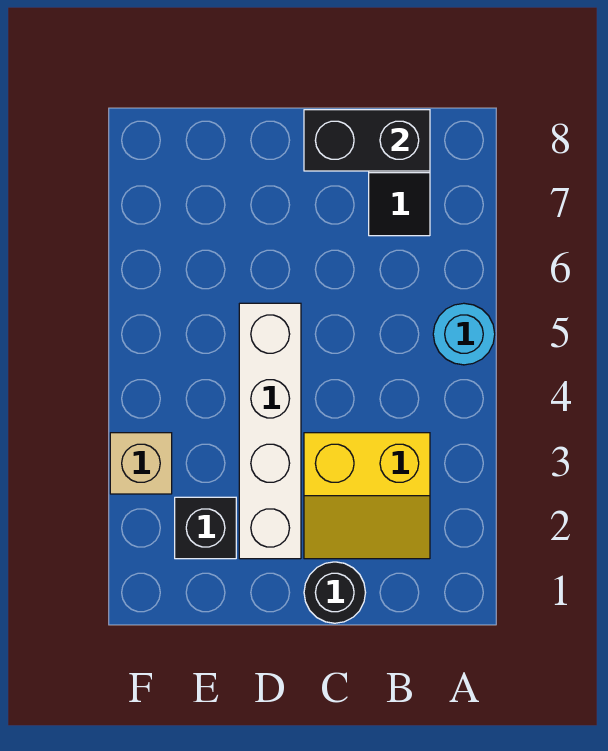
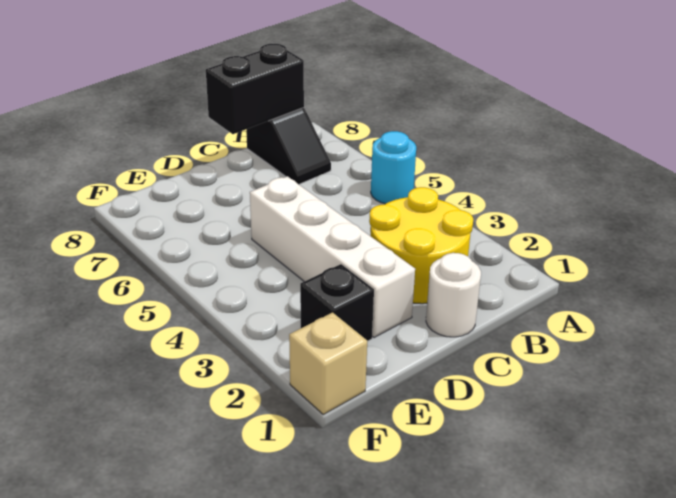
yellow slope B2:C3 level 1 top 3 -> yellow round brick B2:C3 level 1
black round brick C1 level 1 -> white round brick C1 level 1
tan brick F3 level 1 -> tan brick F1 level 1

